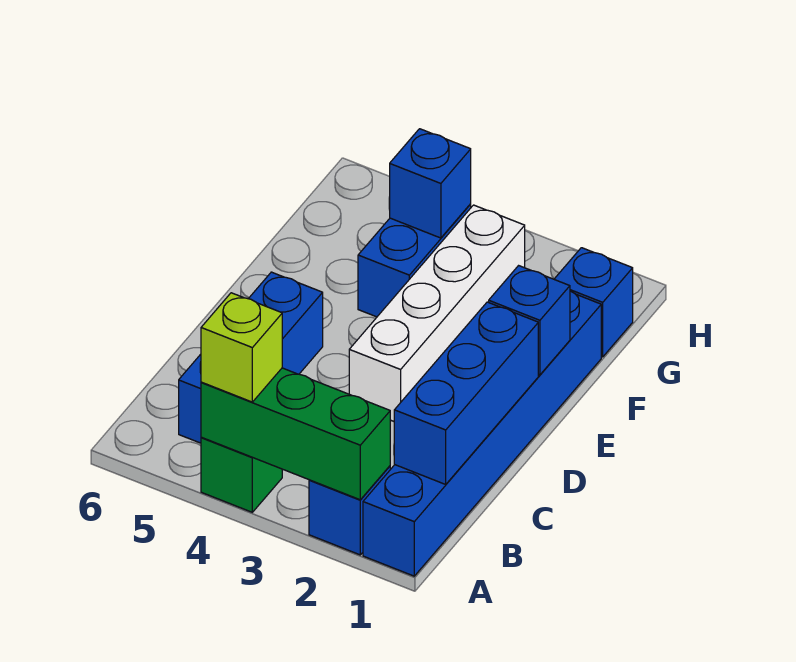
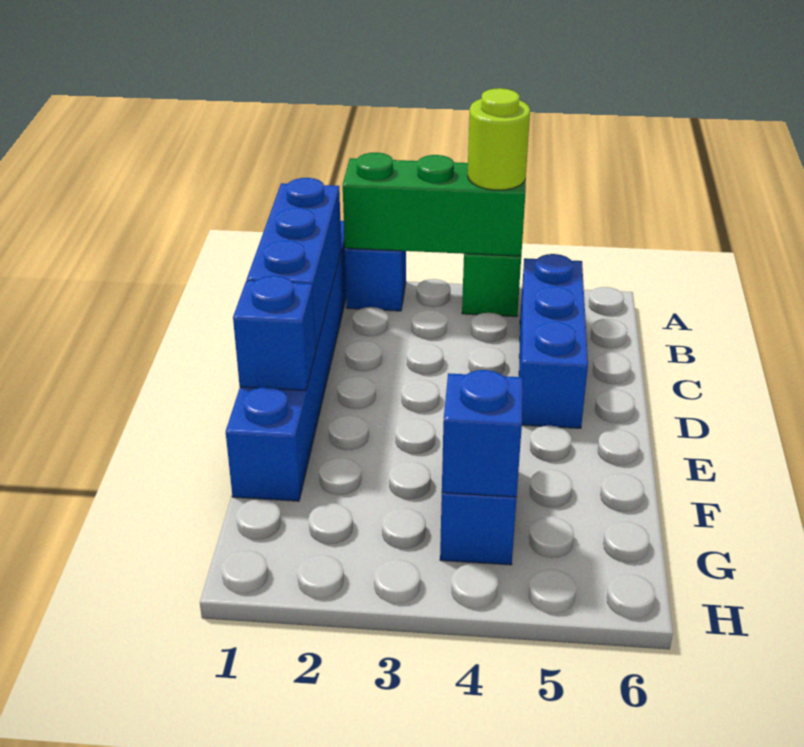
lime brick A4 level 3 -> lime round brick A4 level 3
white brick D3:G3 level 1 -> none
blue brick G1 level 1 -> none

